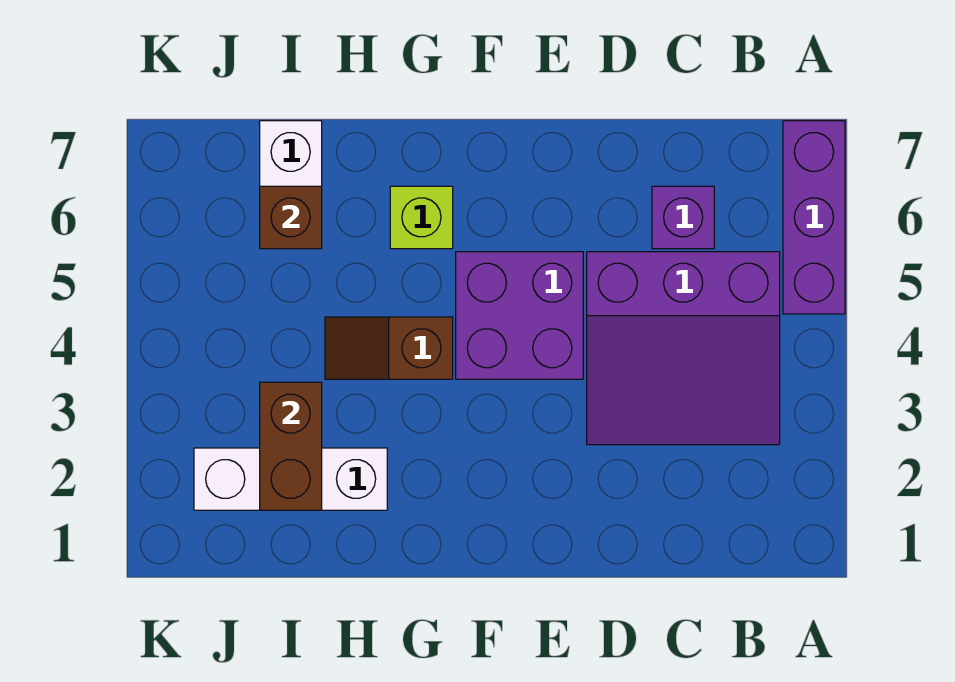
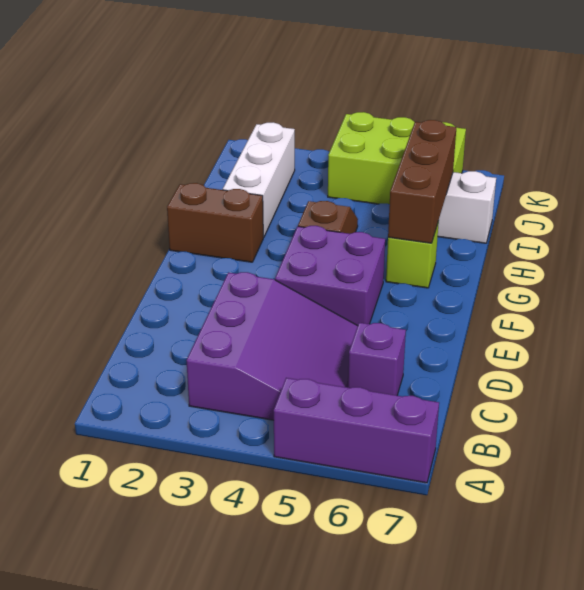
purple slope B3:D5 level 1 top 5 -> purple slope B3:D5 level 1 top 3
brown brick I2:I3 level 2 -> brown brick G1:G2 level 1
brown brick I6 level 2 -> brown brick G6:I6 level 2
none -> lime brick J4:K6 level 1

